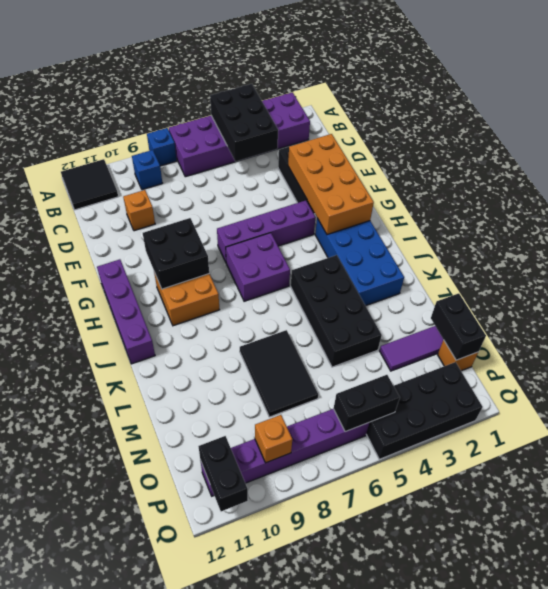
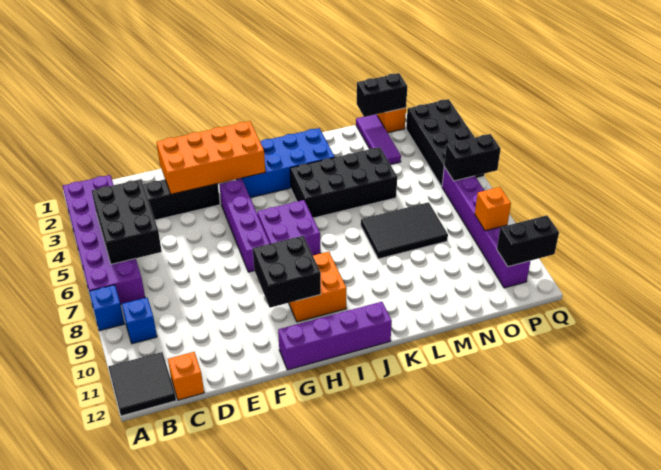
black brick A4:C5 level 2 -> black brick B4:C6 level 2
orange brick D10 level 1 -> orange brick C12 level 1
black brick P5:P6 level 2 -> black brick P6:Q6 level 2

